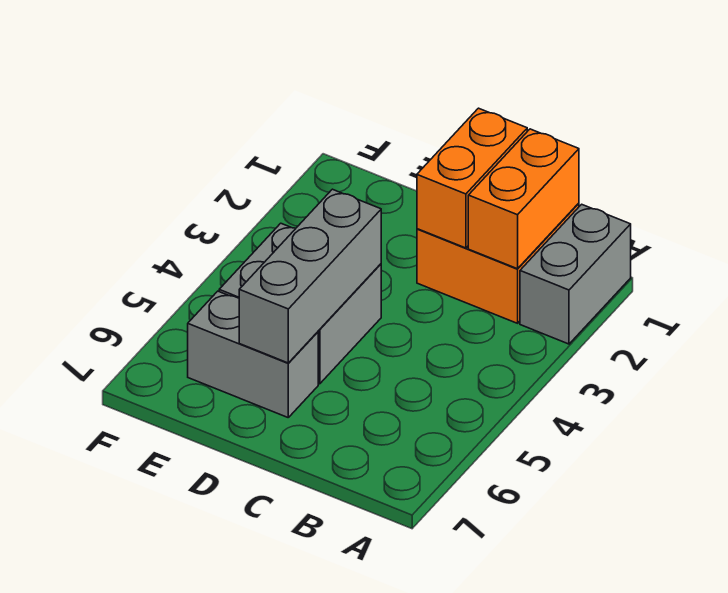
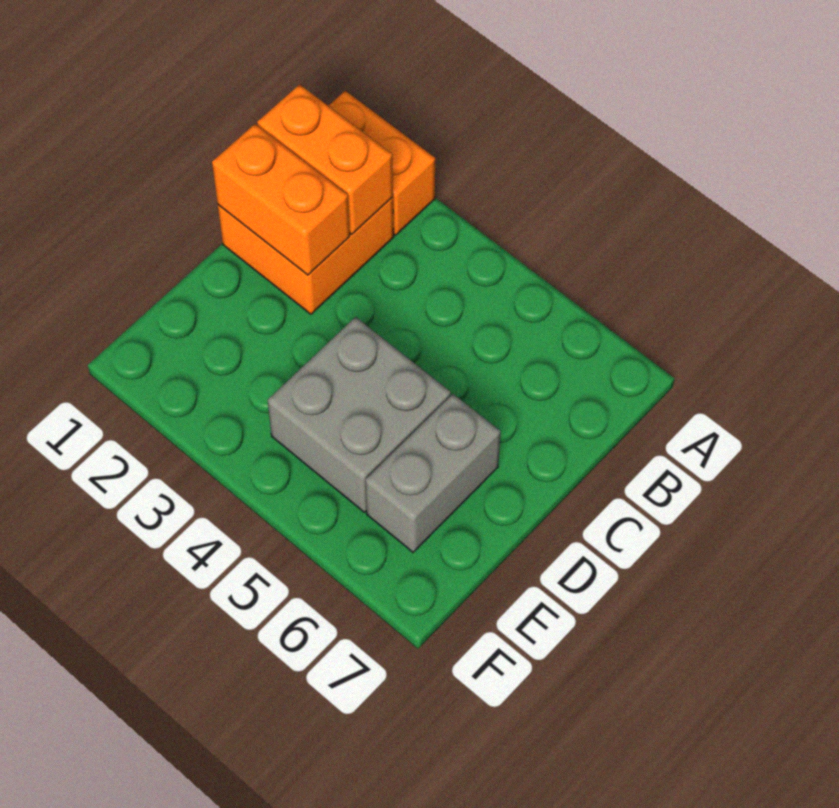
grey brick A1:A2 level 1 -> orange brick A1:A2 level 1
grey brick D4:D6 level 2 -> none

